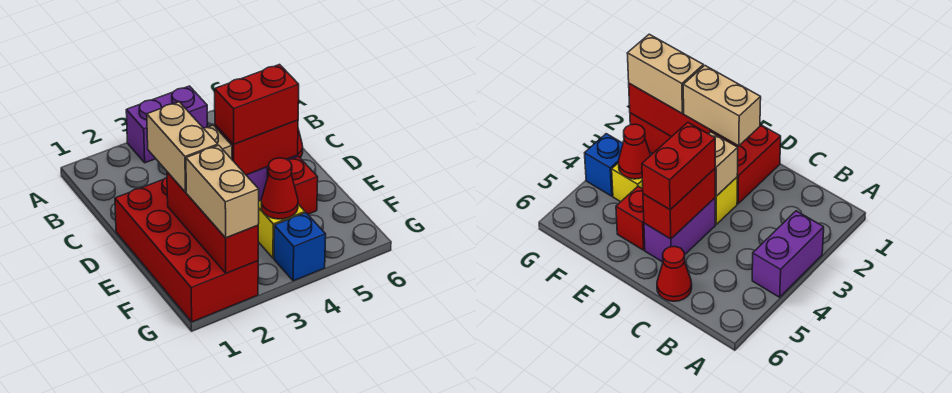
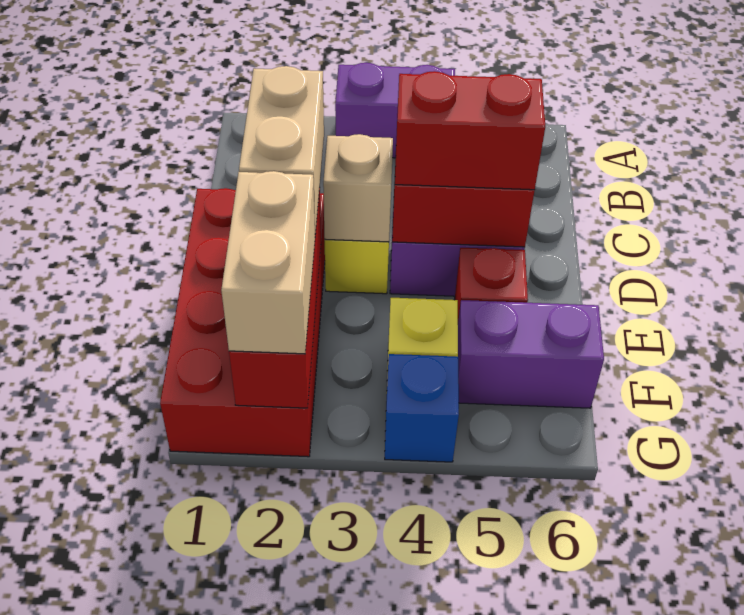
red cone C6 level 1 -> none
red cone F4 level 2 -> none
none -> purple brick F5:F6 level 1

